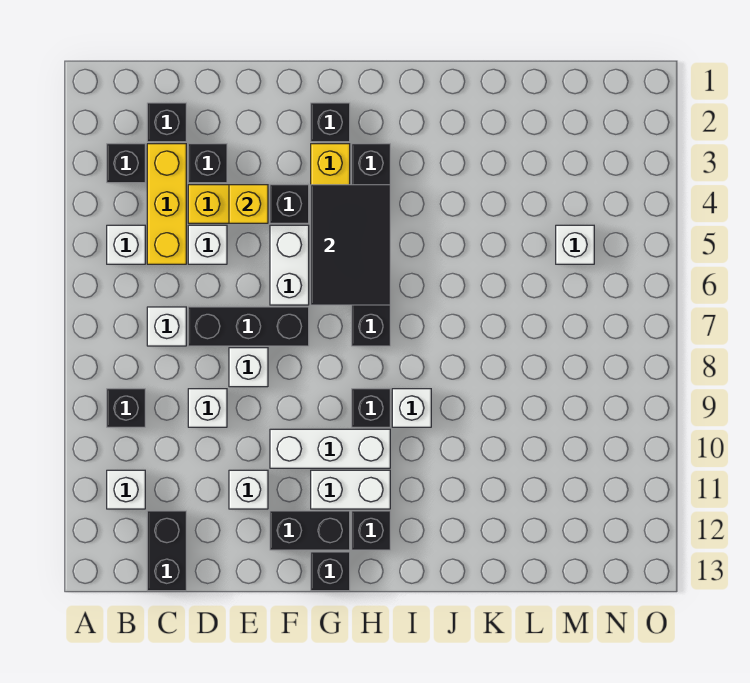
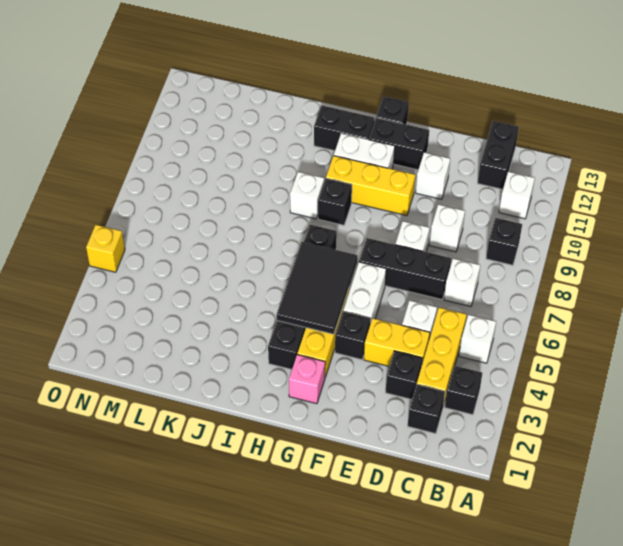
yellow brick E4 level 2 -> yellow brick O5 level 1
white brick F10:H10 level 1 -> yellow brick F10:H10 level 1
black brick G2 level 1 -> pink brick G2 level 1
black brick H12 level 1 -> black brick H12:I12 level 1
white brick M5 level 1 -> none

